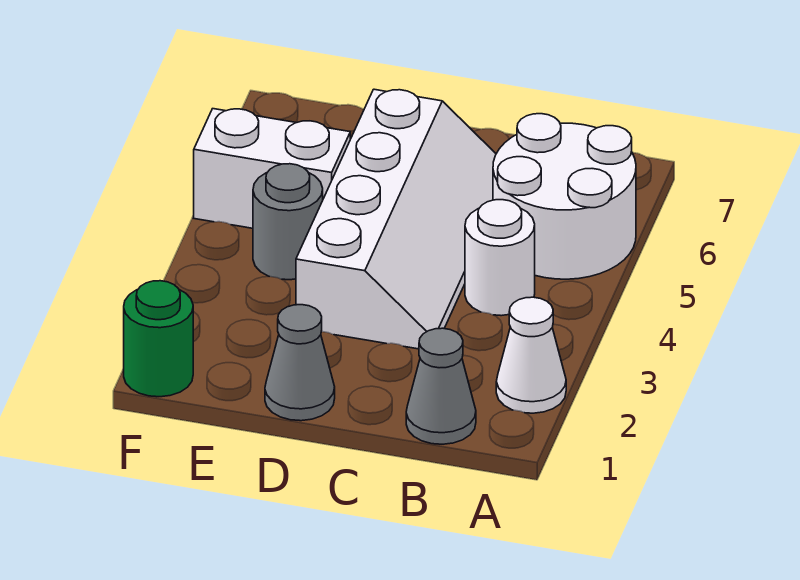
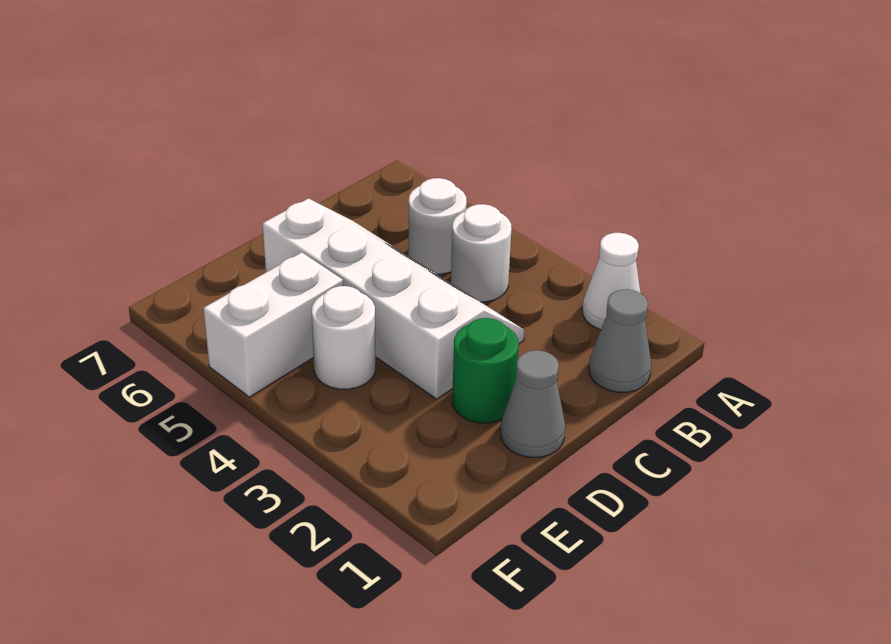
white round brick A5:B6 level 1 -> white round brick B5 level 1
grey round brick E4 level 1 -> white round brick E4 level 1
green round brick F1 level 1 -> green round brick D2 level 1

